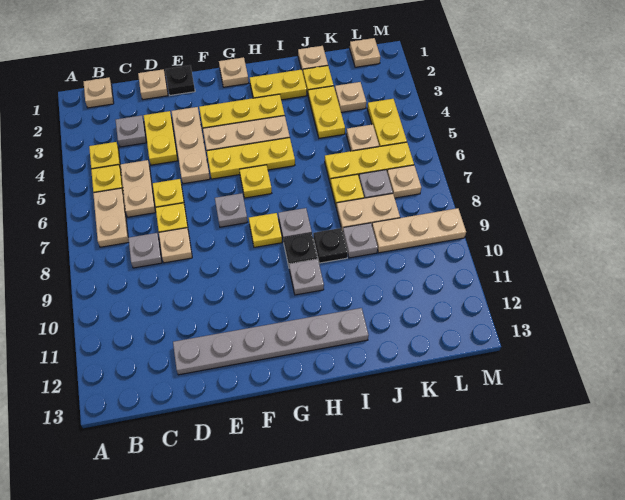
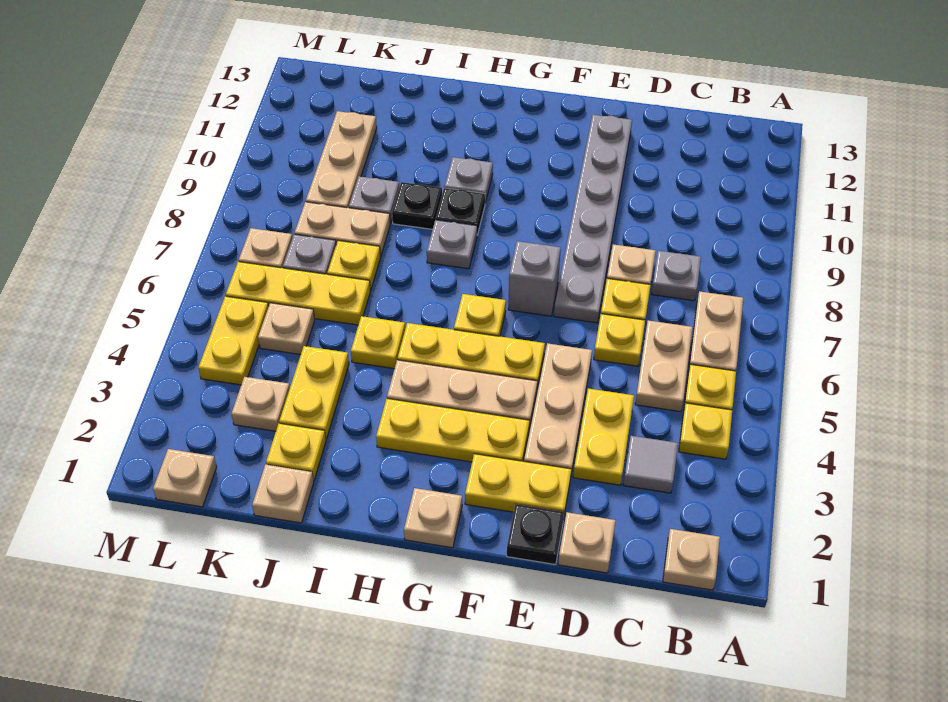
grey plate C3 level 1 -> grey tile C3 level 1
grey plate D12:I12 level 1 -> grey plate E7:E12 level 1
grey plate F7 level 1 -> grey brick F7 level 1
yellow plate G8 level 1 -> yellow plate I5 level 1
yellow plate H2:I2 level 1 -> yellow plate E2:F2 level 1
tan plate K9:M9 level 1 -> tan plate K9:K11 level 1

